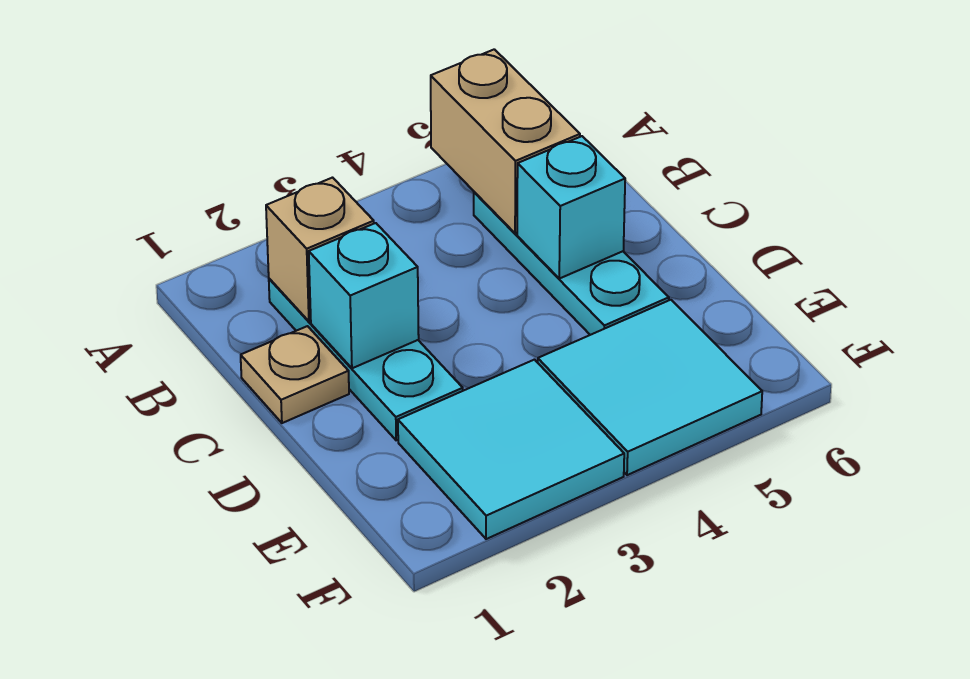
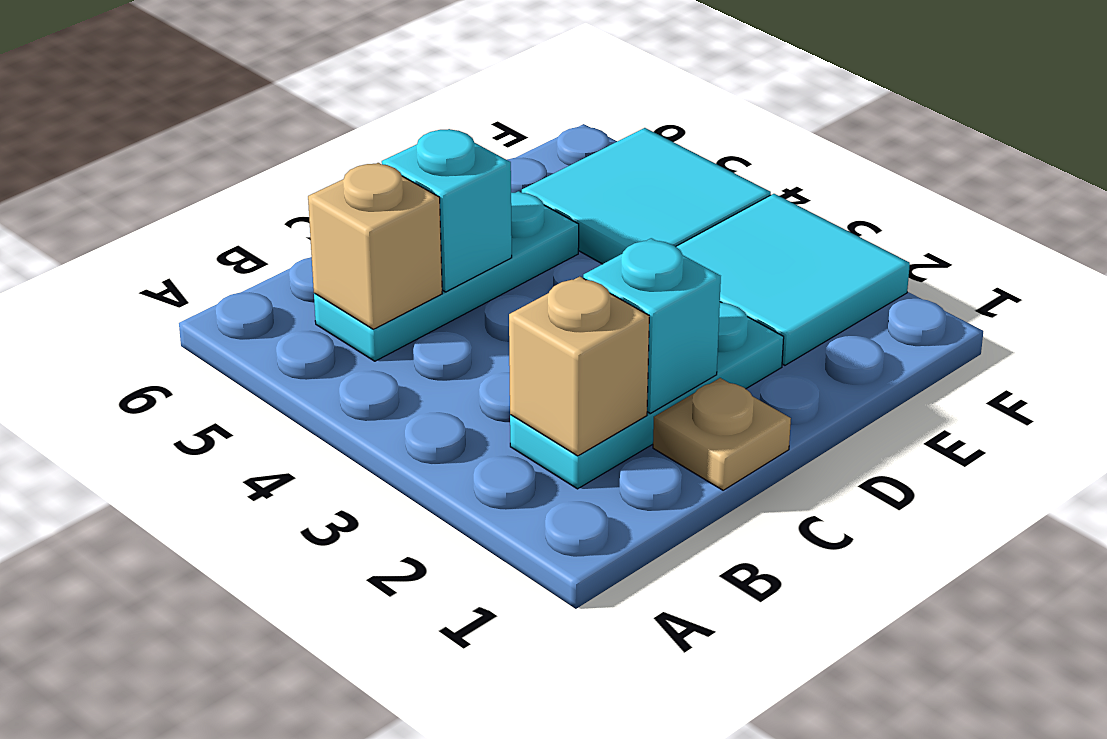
tan brick A5:B5 level 2 -> tan brick B5 level 2

